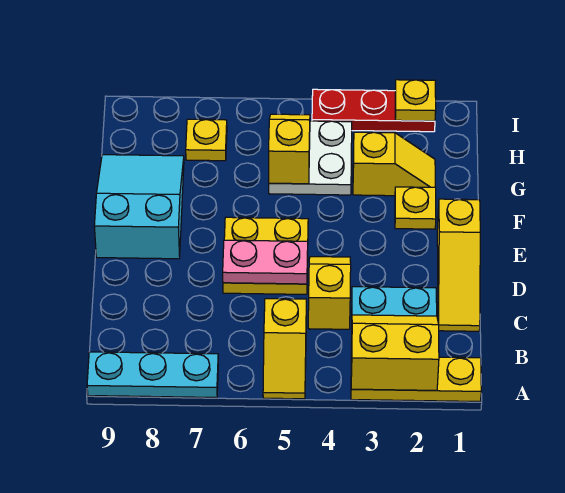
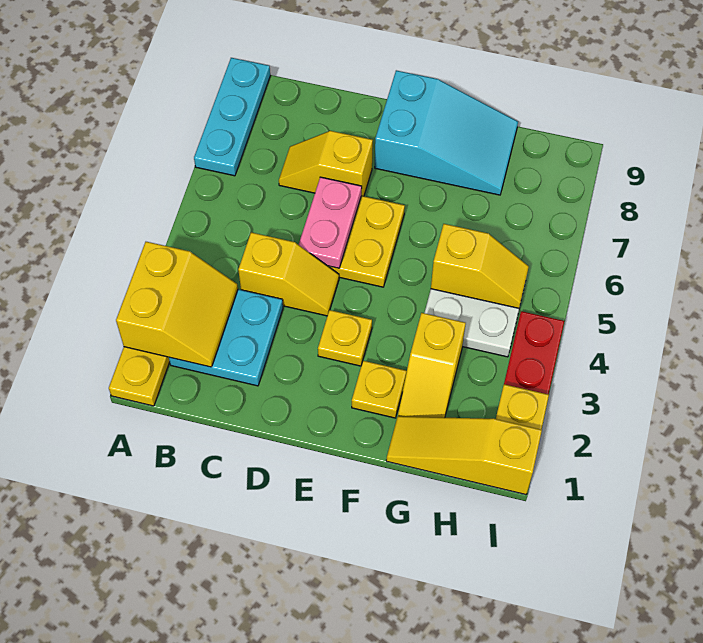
yellow slope A5:B5 level 1 top B -> yellow slope C7:D7 level 1 top D
yellow slope C1:E1 level 1 top E -> yellow slope G1:I1 level 1 top I
yellow plate H7 level 1 -> yellow plate E3 level 1

